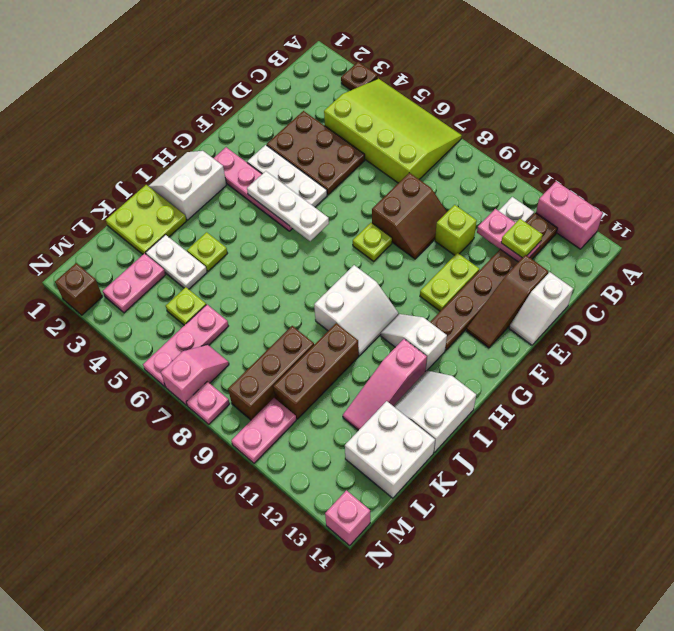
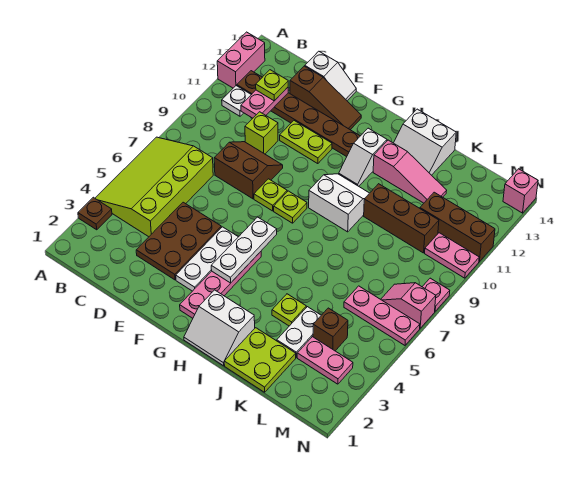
brown brick K9:M9 level 1 -> brown brick L11:N11 level 1
white brick K13:L14 level 1 -> none
lime plate L5 level 1 -> lime plate G8 level 1
brown brick N2 level 1 -> brown brick L4 level 1

